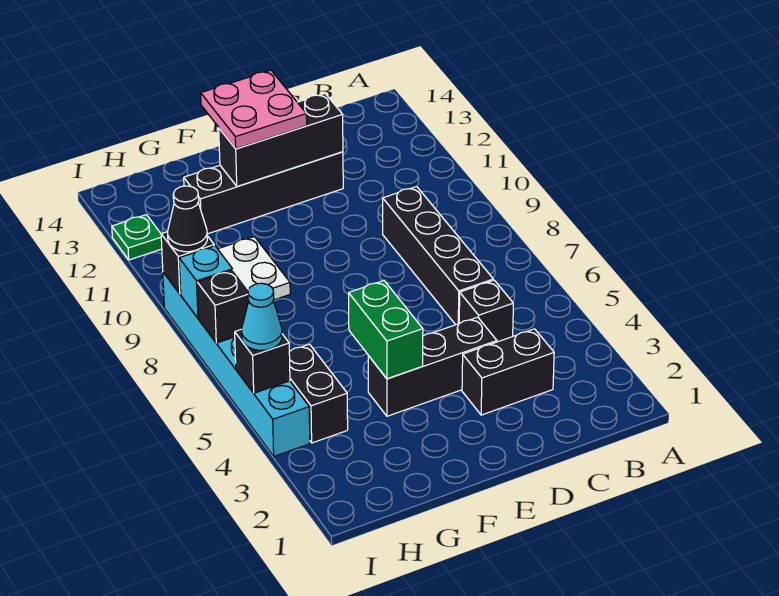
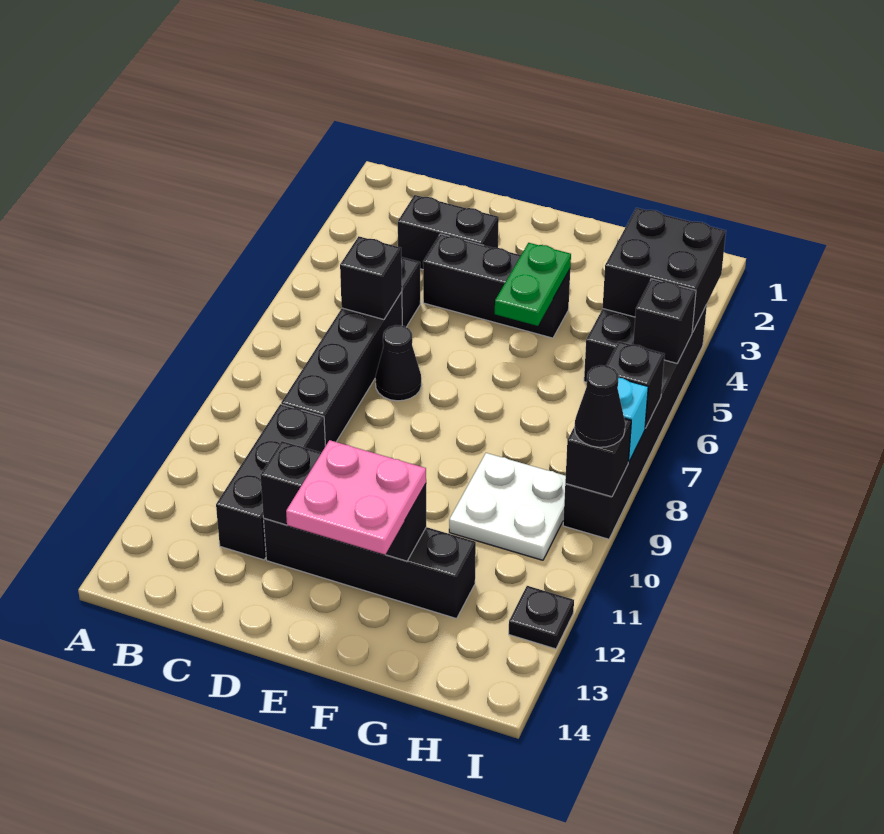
none -> black brick C6 level 2
none -> black brick C10:C12 level 1
none -> black cone D7 level 1
green brick F4:F5 level 2 -> green plate F4:F5 level 2
none -> black brick H3:I4 level 2
cyan brick I4:I9 level 1 -> black brick I4:I9 level 1
cyan cone I5 level 3 -> none
green plate I12 level 1 -> black plate I12 level 1

